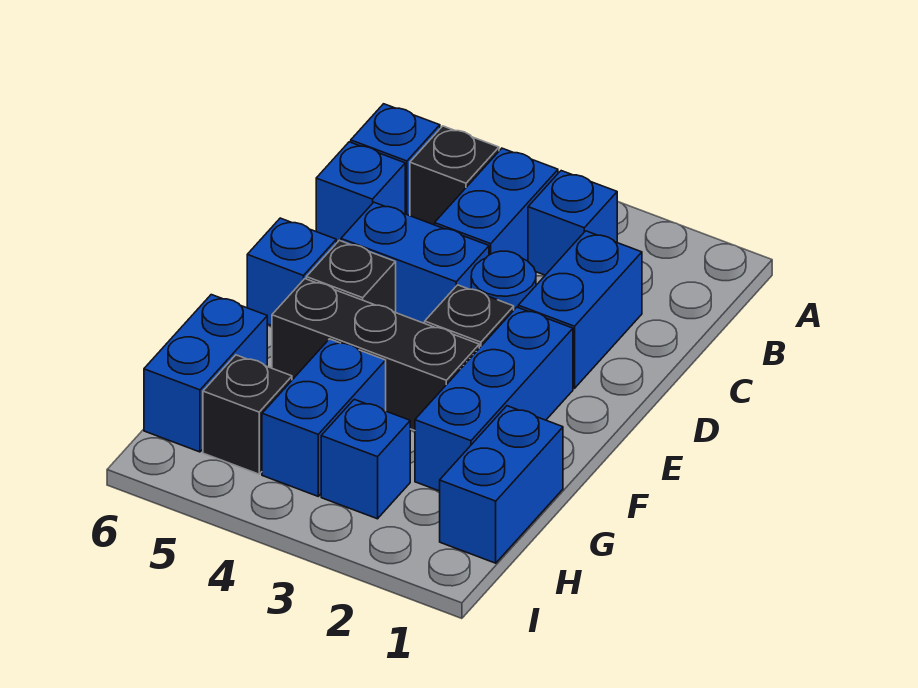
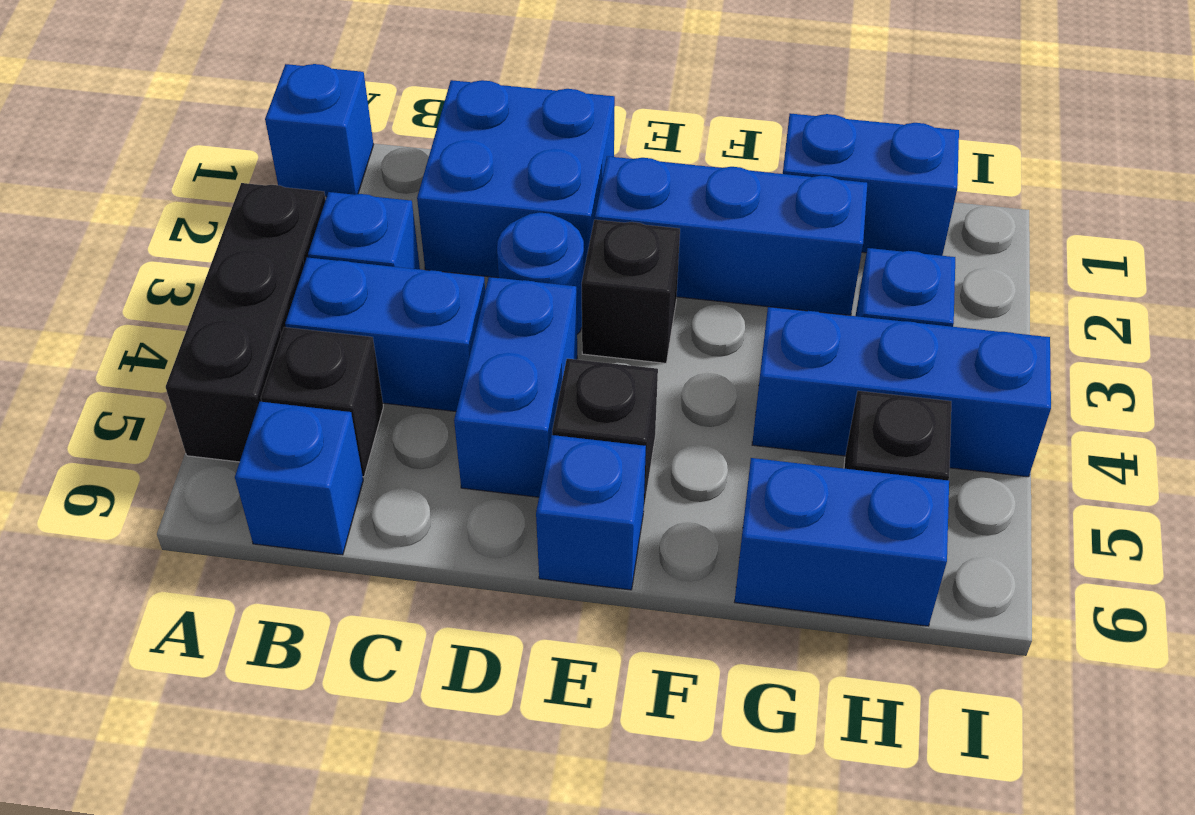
blue brick C2:D2 level 1 -> blue brick C1:D2 level 1
blue brick C6 level 1 -> blue brick A1 level 1
black brick F3:F5 level 1 -> black brick A3:A5 level 1
blue brick G4:H4 level 1 -> blue brick G4:I4 level 1

